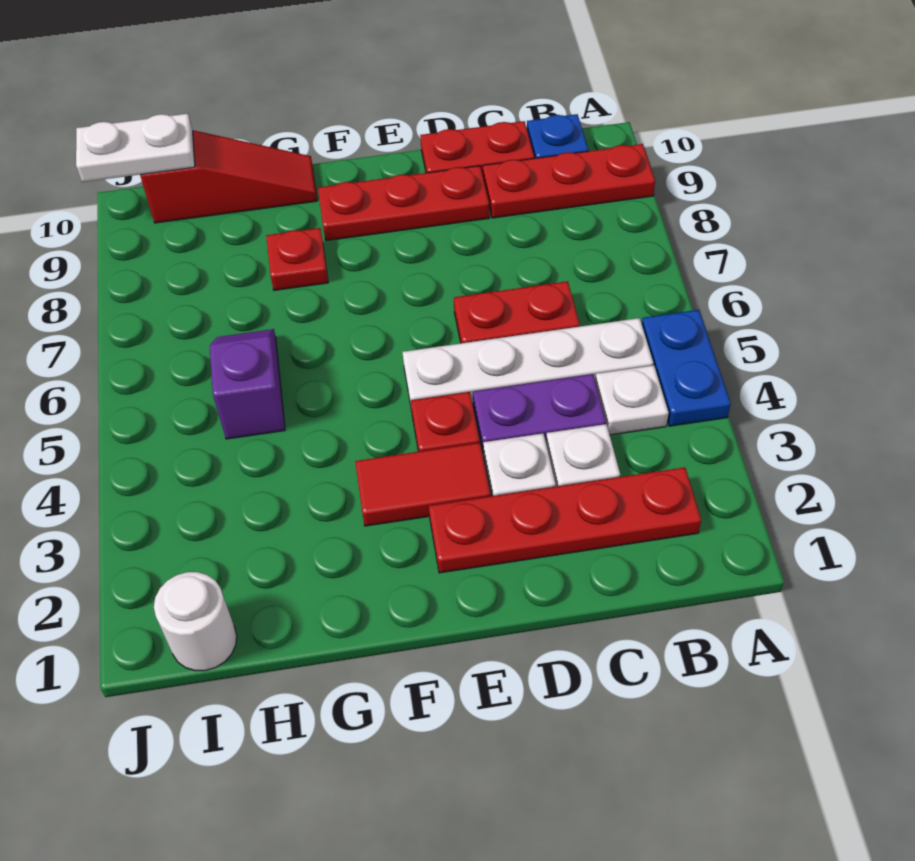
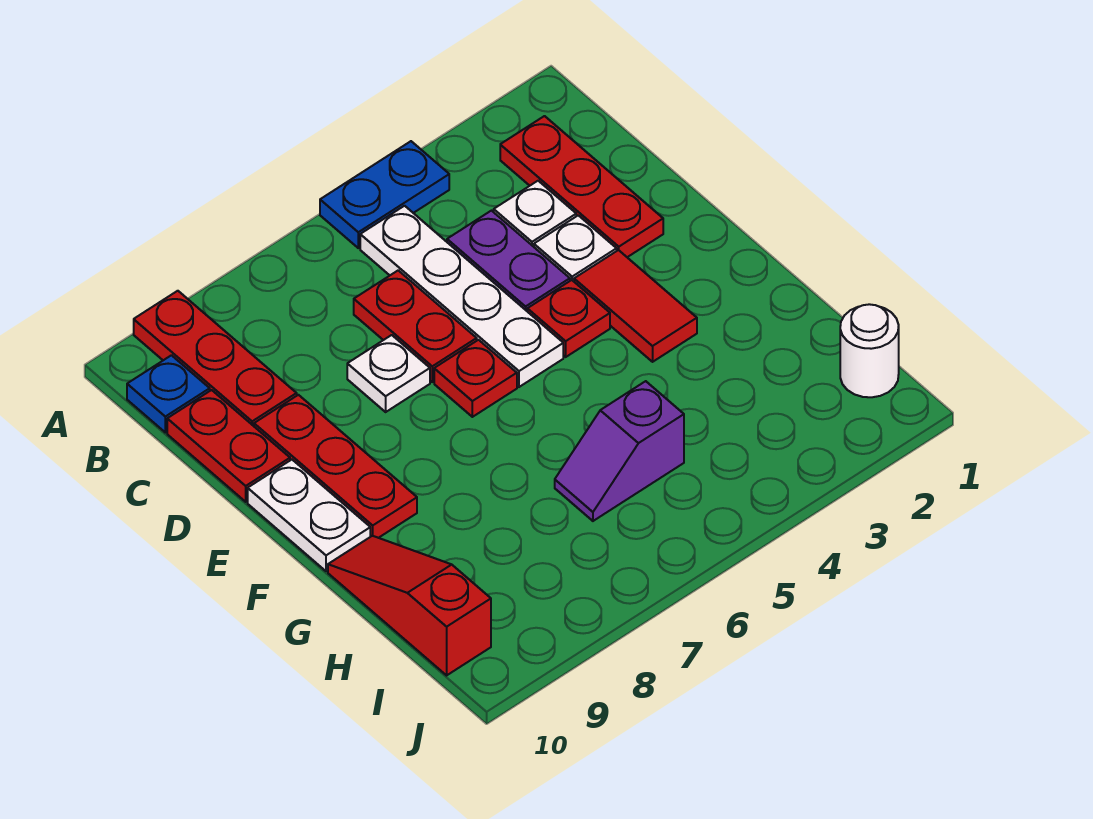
red plate B2:E2 level 1 -> red plate B2:D2 level 1
white plate B4 level 1 -> white plate D7 level 1
red plate G8 level 1 -> red plate E6 level 1
white plate I10:J10 level 2 -> white plate E10:F10 level 1

